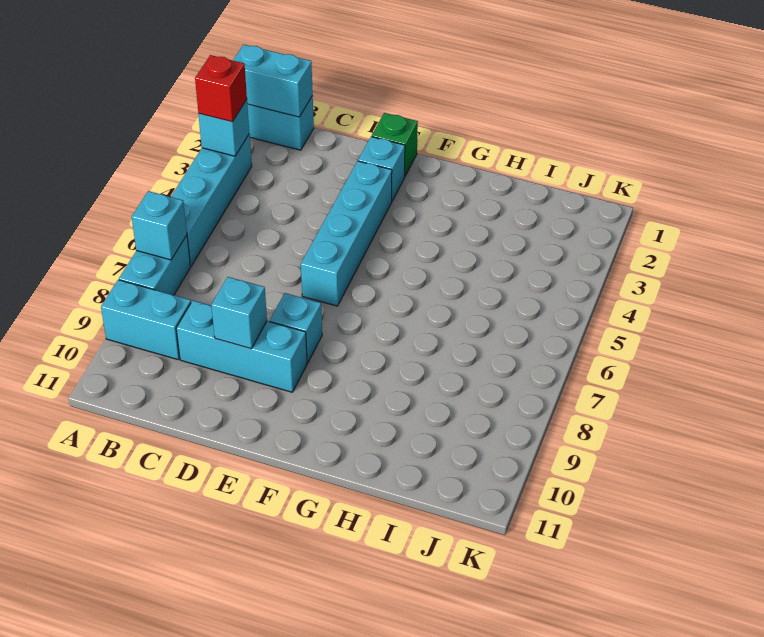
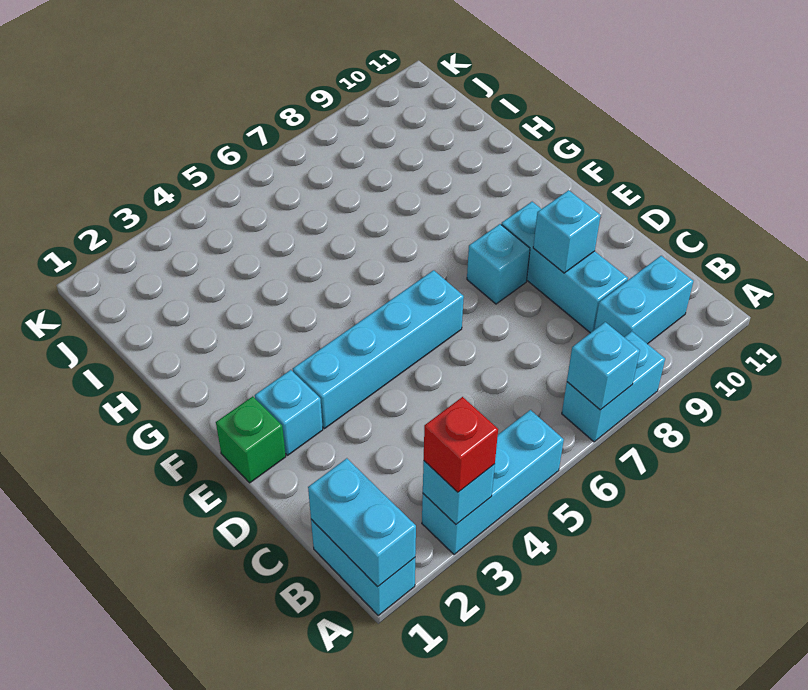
cyan brick A3:A6 level 1 -> cyan brick A3:A5 level 1
cyan brick A9:B9 level 1 -> cyan brick B9:B10 level 1

